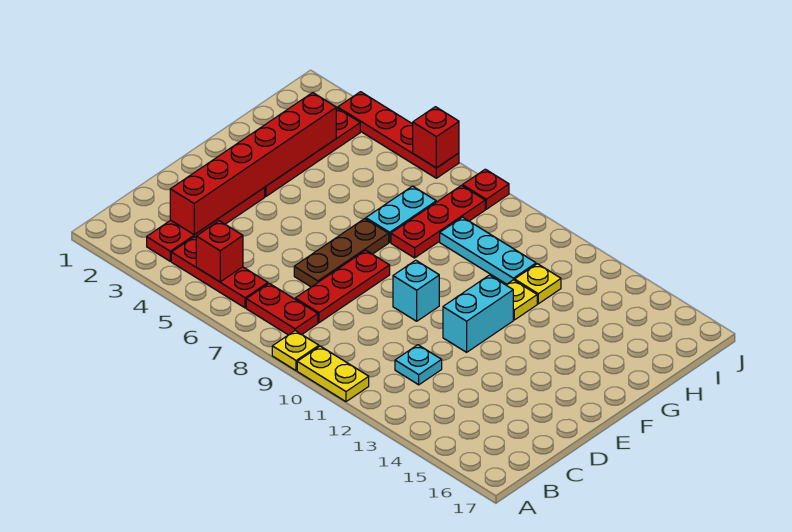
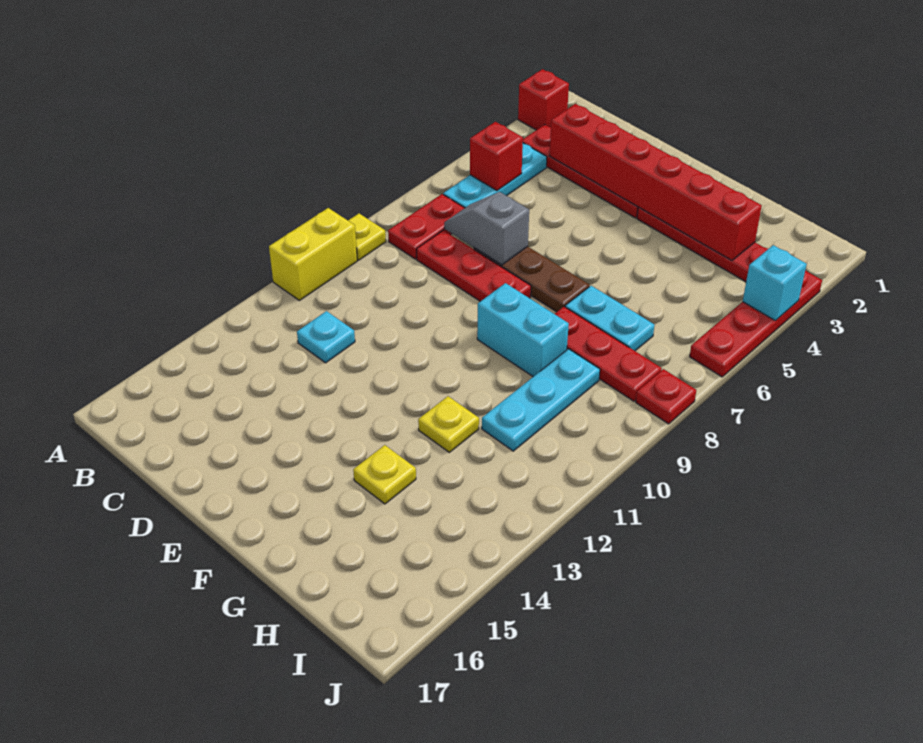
yellow plate A10:A11 level 1 -> yellow brick A10:A11 level 1
red plate B4:B6 level 1 -> cyan plate B4:B6 level 1
none -> grey slope C7:D7 level 2 top D
cyan brick E10 level 1 -> cyan brick J4 level 2
cyan brick E12:F12 level 1 -> cyan brick F9:G9 level 1
yellow plate H12 level 1 -> yellow plate G14 level 1
red brick J6 level 2 -> red brick A2 level 1

